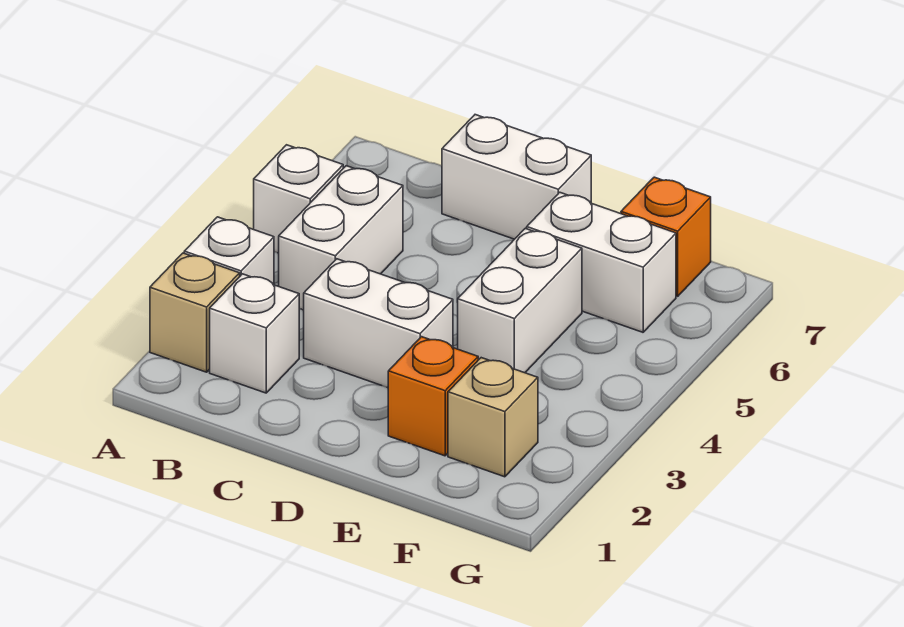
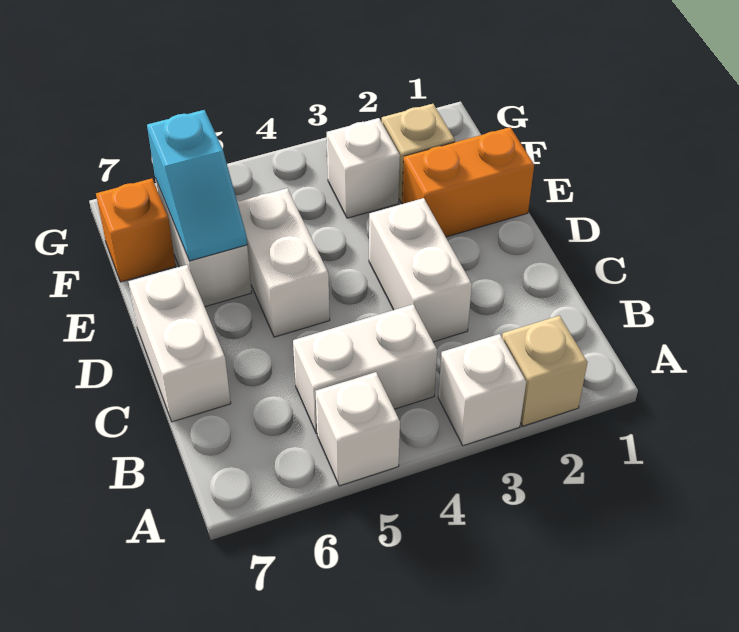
white brick B2 level 1 -> white brick F3 level 1
orange brick E2 level 1 -> orange brick E1:E2 level 1
white brick E4:E5 level 1 -> white brick D5:E5 level 1
none -> cyan slope E6:F6 level 2 top F

